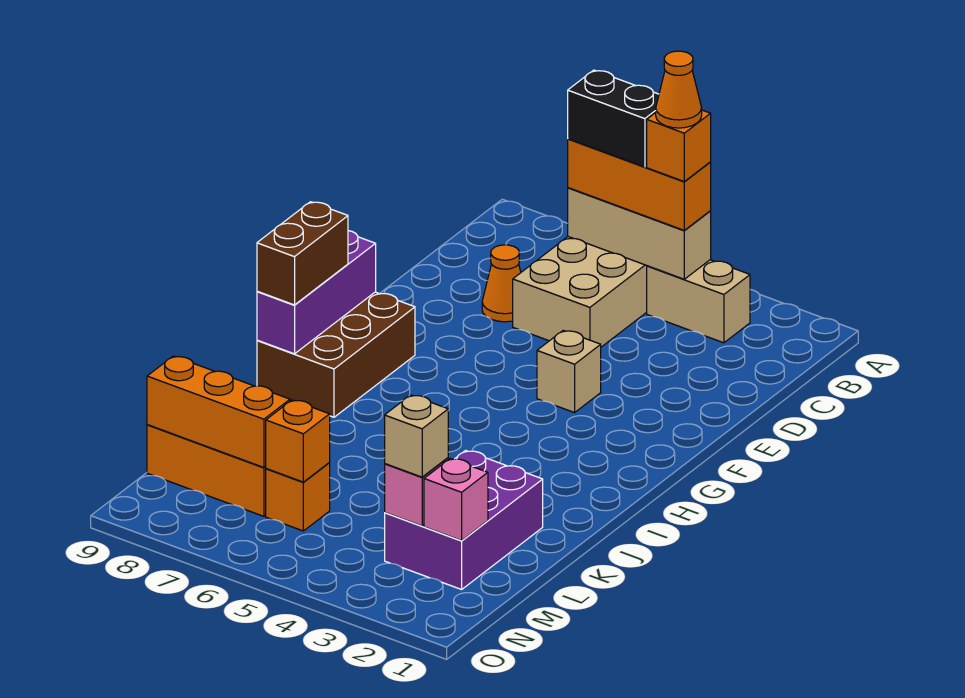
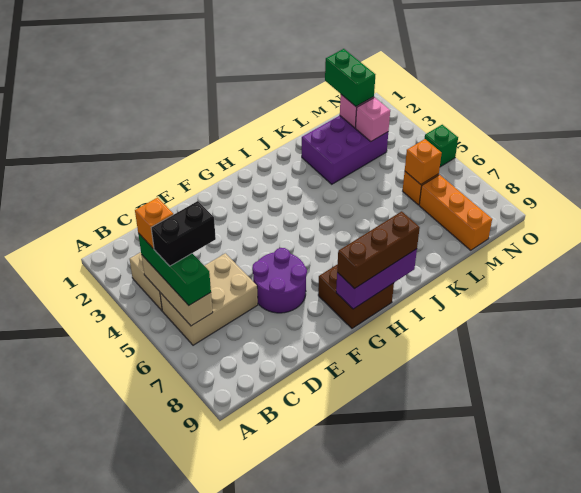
orange brick B4:B6 level 3 -> green brick B4:B6 level 3
orange cone B4 level 5 -> none
black brick B5:B6 level 4 -> black brick B5:C5 level 4
orange cone D7 level 1 -> none
none -> purple round brick E6:F7 level 1
tan brick F4 level 1 -> none
brown brick G8:I9 level 1 -> brown brick G8:H9 level 1
brown brick H9:I9 level 3 -> brown brick G9:I9 level 3
none -> green brick M1:M2 level 3
tan brick M3 level 3 -> none
orange brick M7:M9 level 2 -> none
none -> green brick O5 level 1

